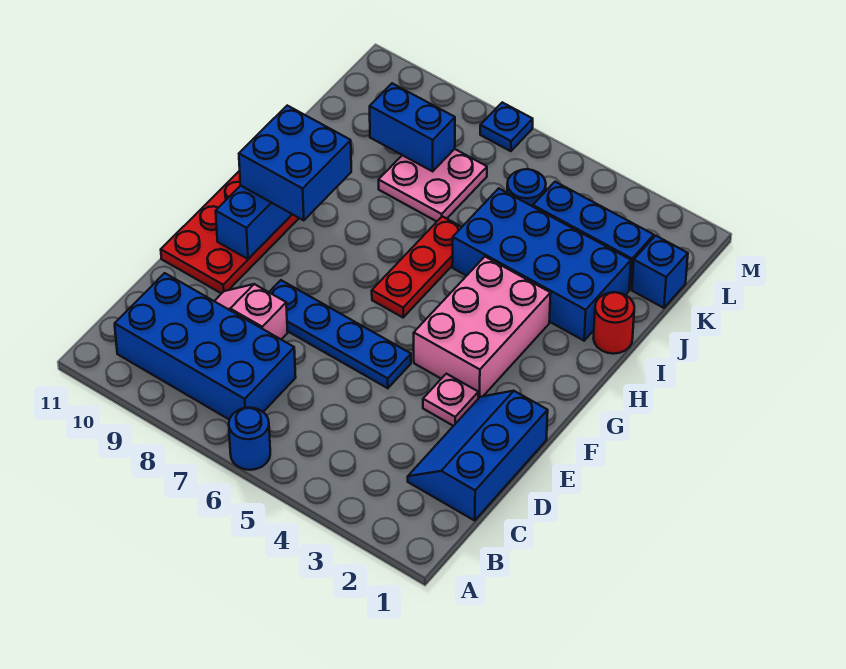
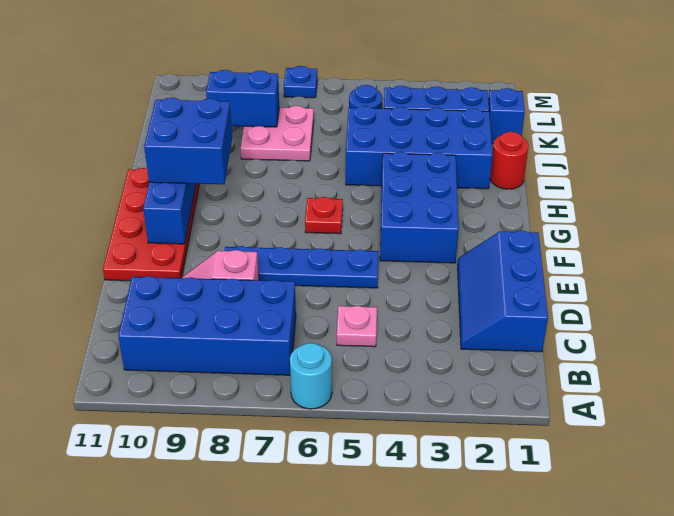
blue round brick A6 level 1 -> cyan round brick A6 level 1
pink plate E3 level 1 -> pink plate C5 level 1
pink brick F3:H4 level 1 -> blue brick F3:H4 level 1
red plate G6:I6 level 1 -> red plate G6 level 1

